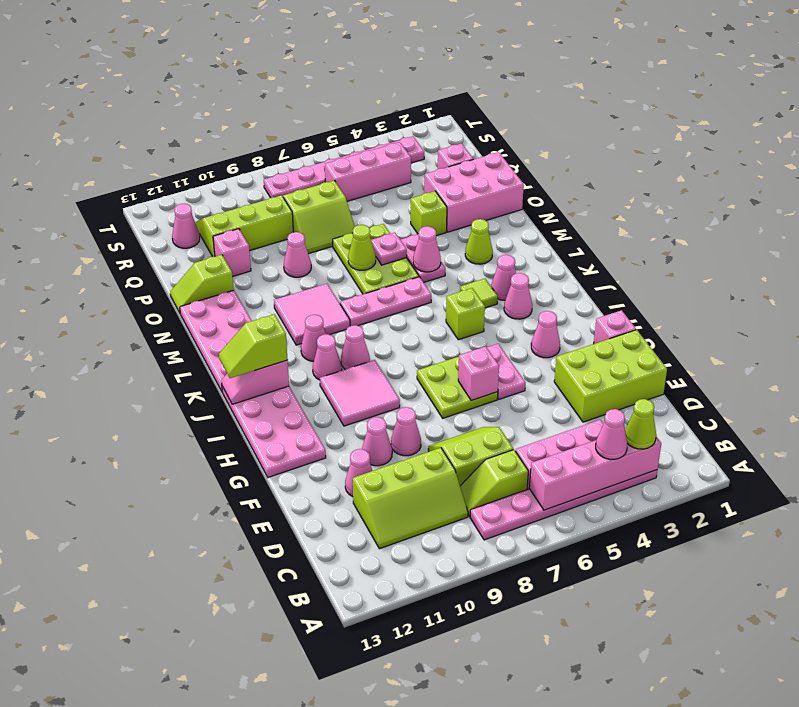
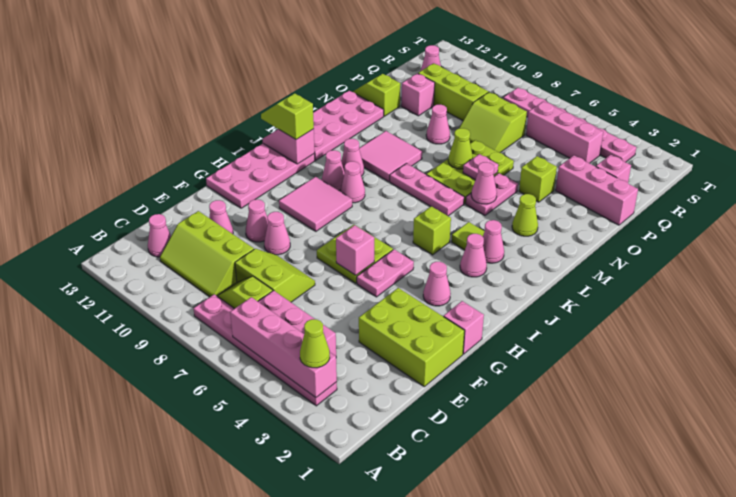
pink cone B4 level 3 -> pink cone C12 level 1
pink brick O1:P3 level 1 -> pink brick P1:P3 level 1

